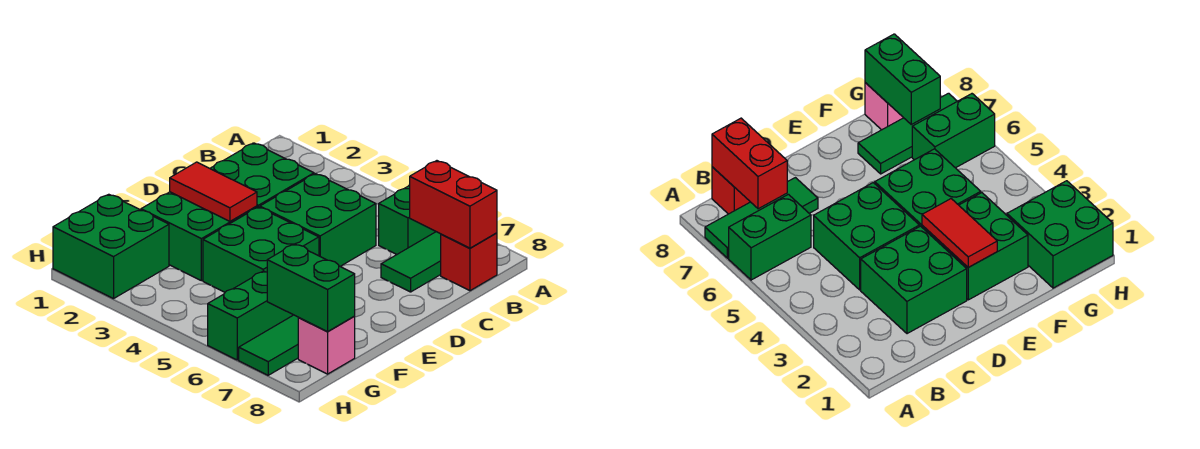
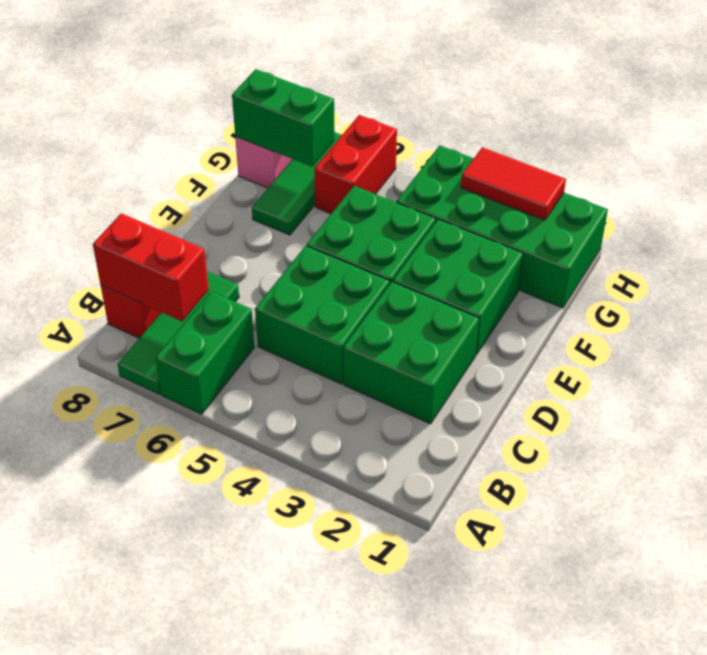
red tile E2:E3 level 2 -> red tile H2:H3 level 2
green brick G1:H2 level 1 -> green brick G1:H4 level 1
green brick G6:H6 level 1 -> red brick G6:H6 level 1

